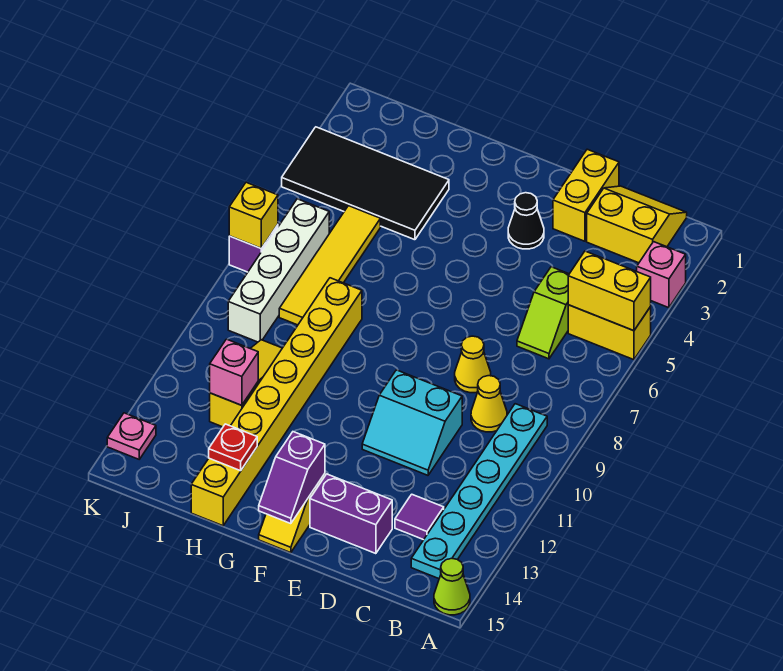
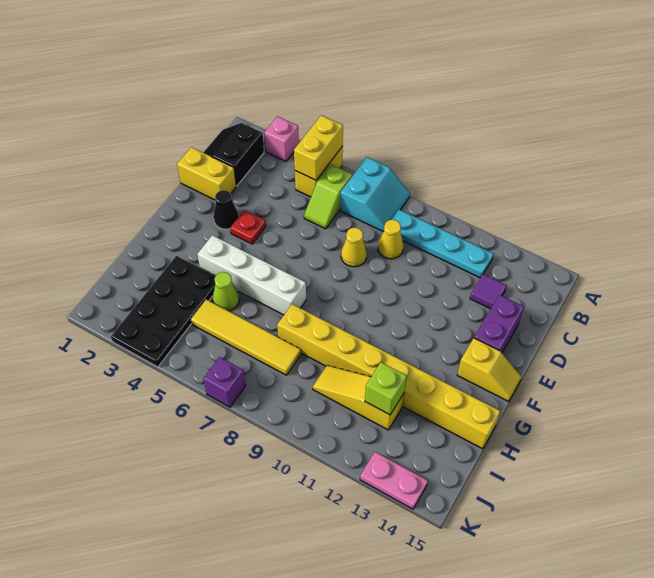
lime cone A15 level 1 -> lime cone H5 level 1
yellow slope B1:C2 level 1 top 2 -> black slope B1:C2 level 1 top 2
cyan plate B9:B14 level 1 -> cyan plate B9:B12 level 1
lime slope C5:C6 level 1 top 5 -> lime slope B6:C6 level 1 top B
cyan slope D10:E11 level 1 top 10 -> cyan slope A7:B8 level 1 top 7
purple slope F14:F15 level 2 top 14 -> none
black tile H3:K4 level 1 -> black plate H3:K4 level 1
red plate H14 level 2 -> red plate E4 level 1
pink brick I12 level 2 -> lime brick I12 level 2
white brick J6:J9 level 1 -> white brick G4:G7 level 1
yellow brick K7 level 2 -> none
pink plate K14 level 1 -> pink plate K13:K14 level 1

